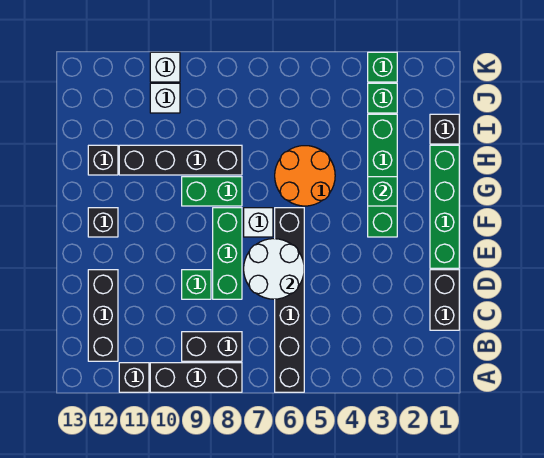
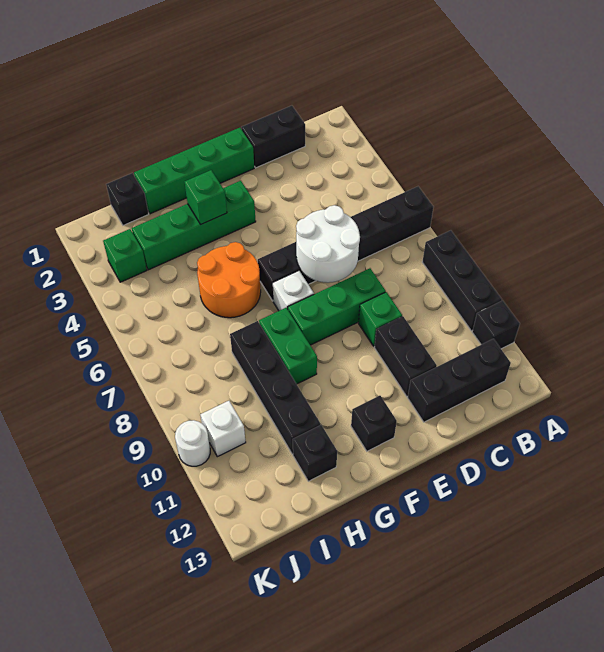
black brick B8:B9 level 1 -> black brick D10:D11 level 1
green brick K3 level 1 -> none
white brick K10 level 1 -> white round brick K10 level 1

